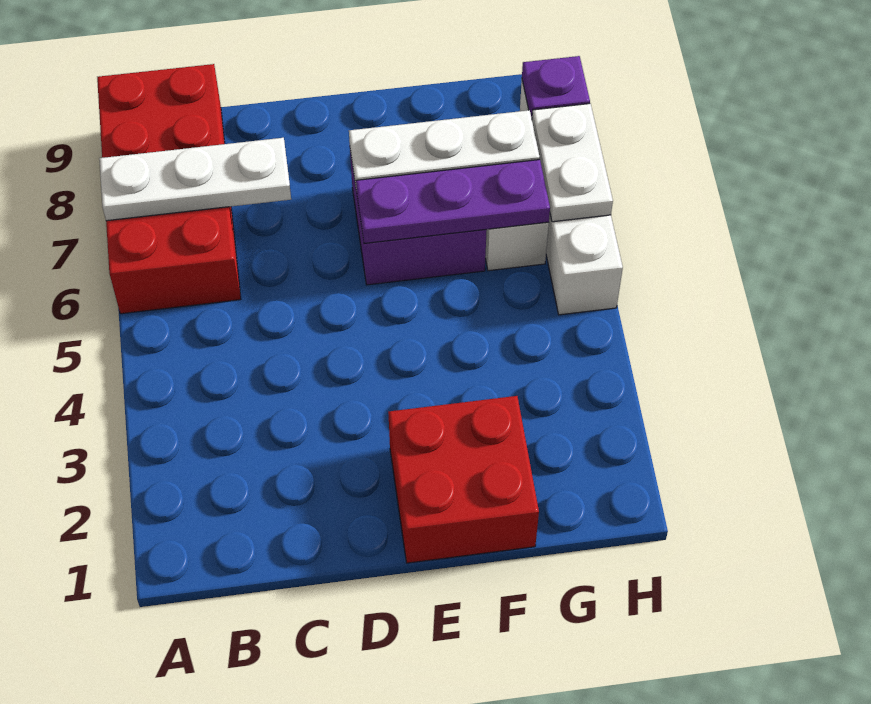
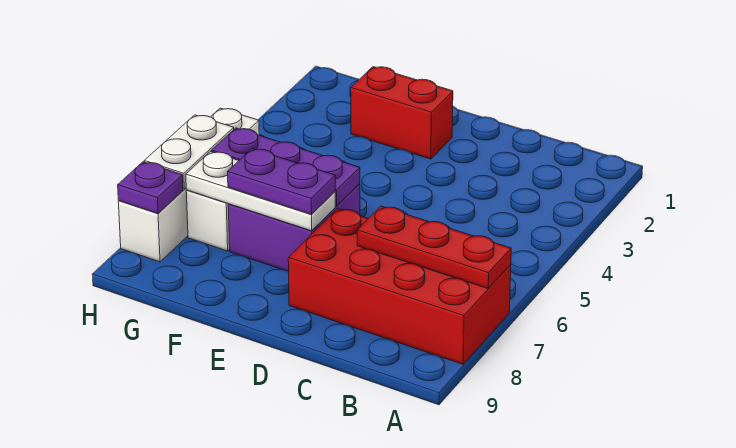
red brick A6:B9 level 1 -> red brick A7:D8 level 1
white plate A7:C7 level 2 -> red plate A7:C7 level 2
red brick E1:F2 level 1 -> red brick E2:F2 level 1
none -> purple plate E7:F7 level 3

